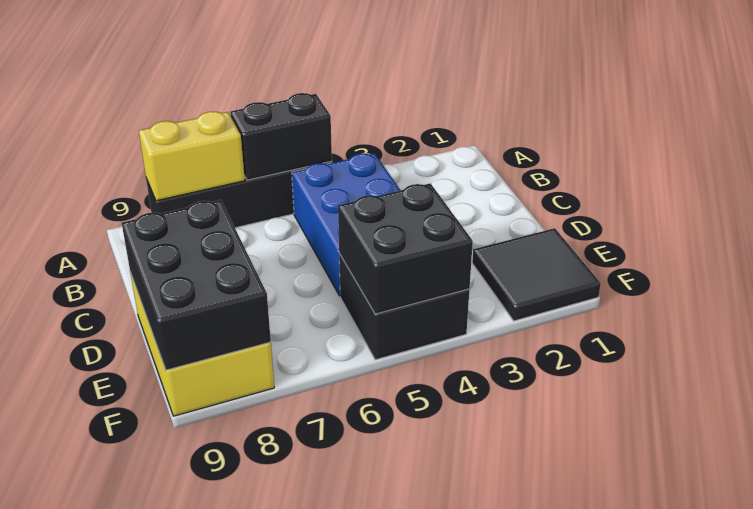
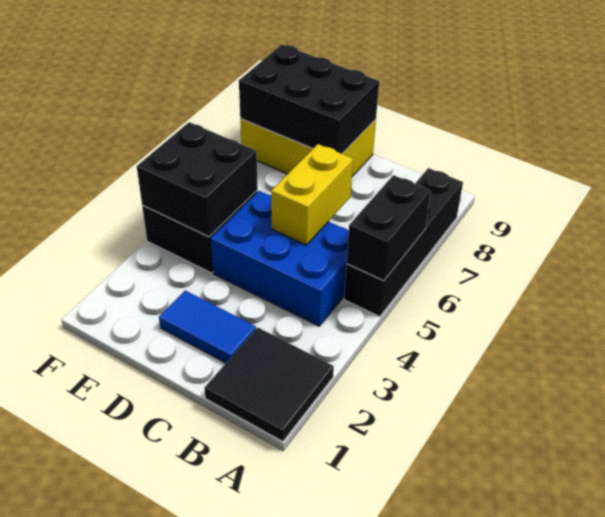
yellow brick A7:A8 level 2 -> yellow brick C5:C6 level 2
none -> blue tile C2:D2 level 1
black tile E1:F2 level 1 -> black tile A1:B2 level 1

